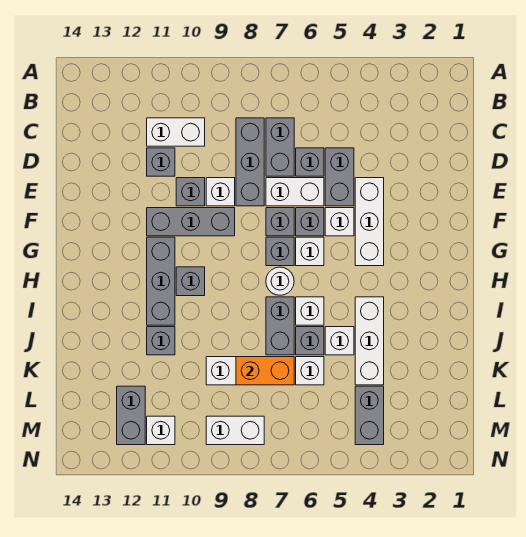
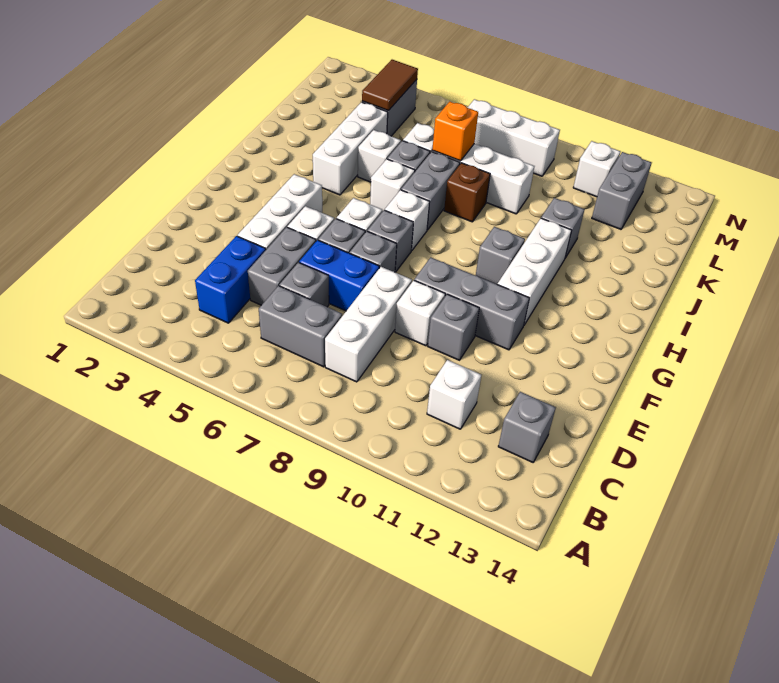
none -> blue brick C4:D4 level 1
grey brick C7:D7 level 1 -> grey brick C6:C7 level 1
grey brick C8:E8 level 1 -> white brick C8:E8 level 1
white brick C10:C11 level 1 -> white brick C11 level 1
grey brick D11 level 1 -> grey brick C13 level 1
white brick E6:E7 level 1 -> blue brick E6:E7 level 1
grey brick G11:I11 level 1 -> white brick G11:I11 level 1
white round brick H7 level 1 -> white brick H7 level 1
none -> brown brick J8 level 1
orange brick K7:K8 level 2 -> orange brick K7 level 2
none -> brown tile L4:M4 level 2
white brick M8:M9 level 1 -> white brick M7:M9 level 1

